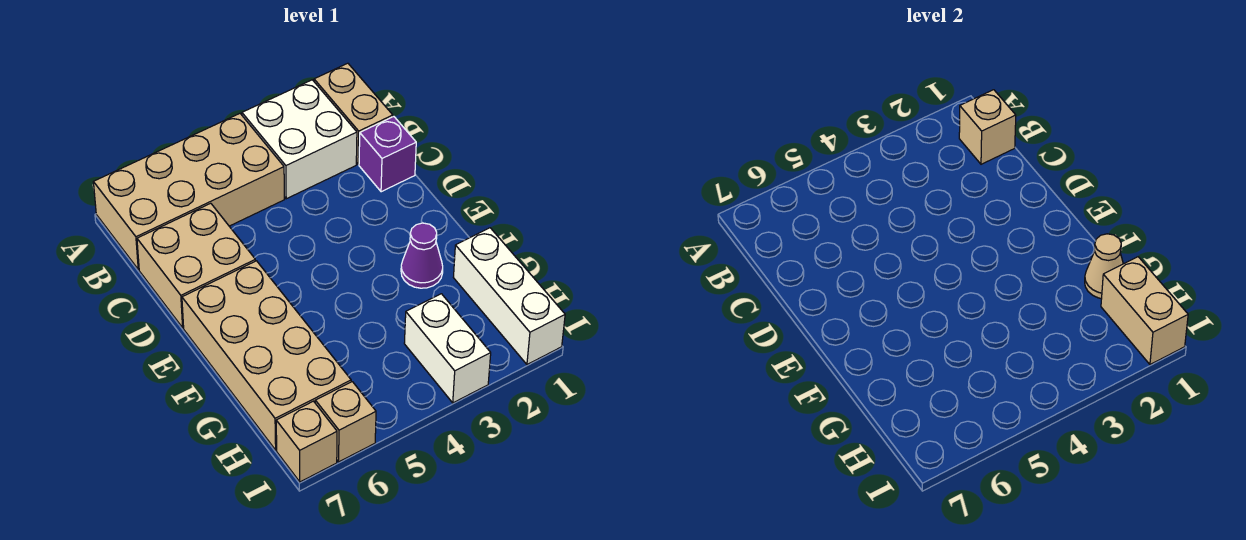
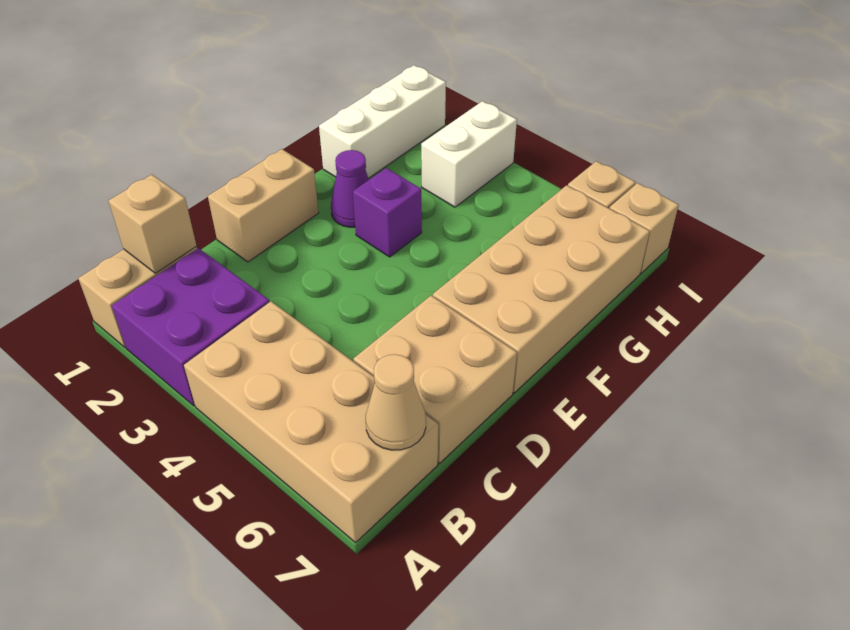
white brick A2:B3 level 1 -> purple brick A2:B3 level 1
purple brick C1 level 1 -> purple brick F3 level 1
tan cone G1 level 2 -> tan cone B7 level 2
tan brick H1:I1 level 2 -> tan brick D1:E1 level 1

